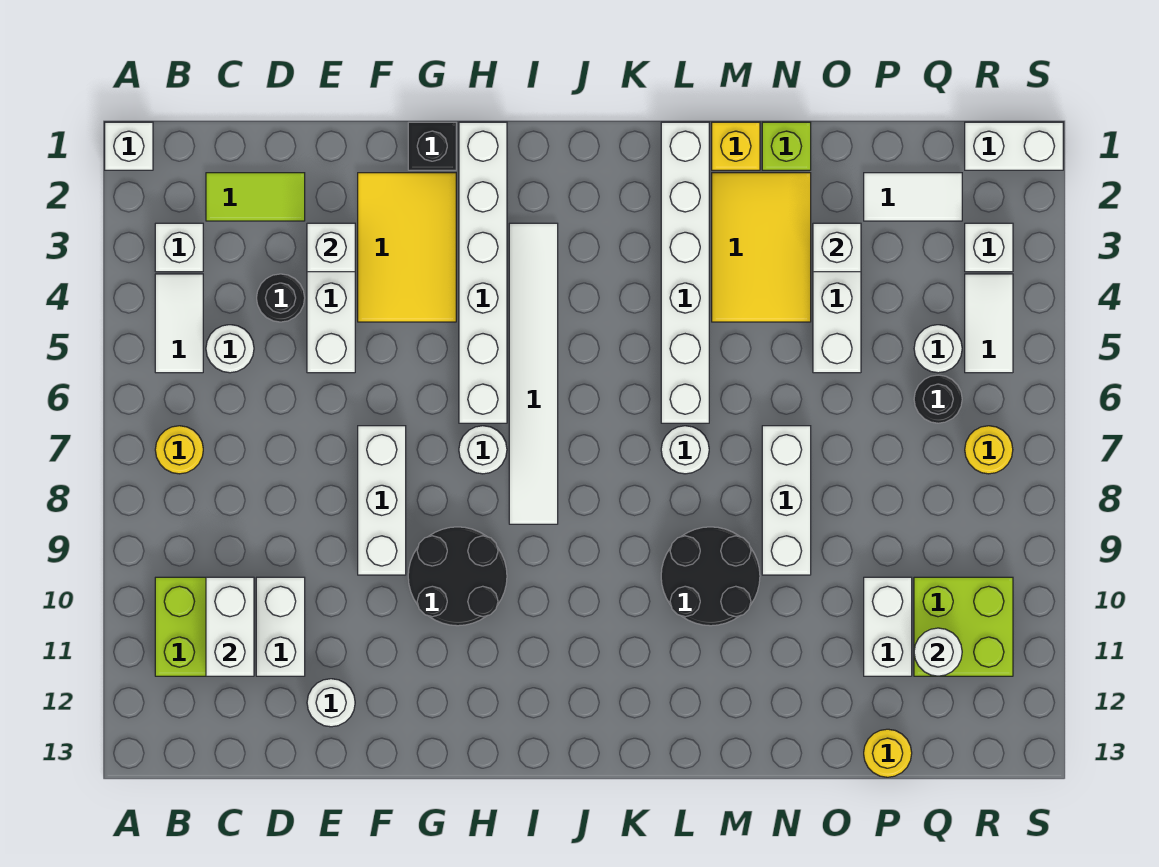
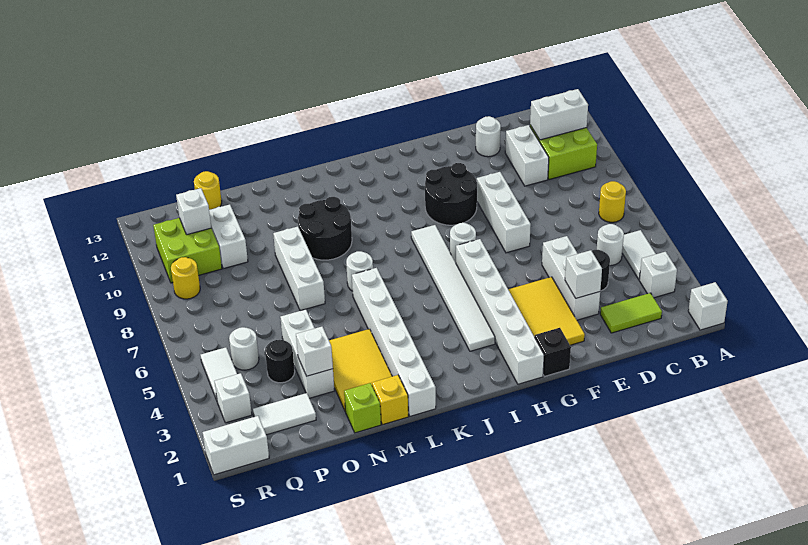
white brick C10:C11 level 2 -> white brick B11:C11 level 2
black round brick Q6 level 1 -> black round brick P4 level 1
white round brick Q11 level 2 -> white brick Q11 level 2
yellow round brick R7 level 1 -> yellow round brick R9 level 1

